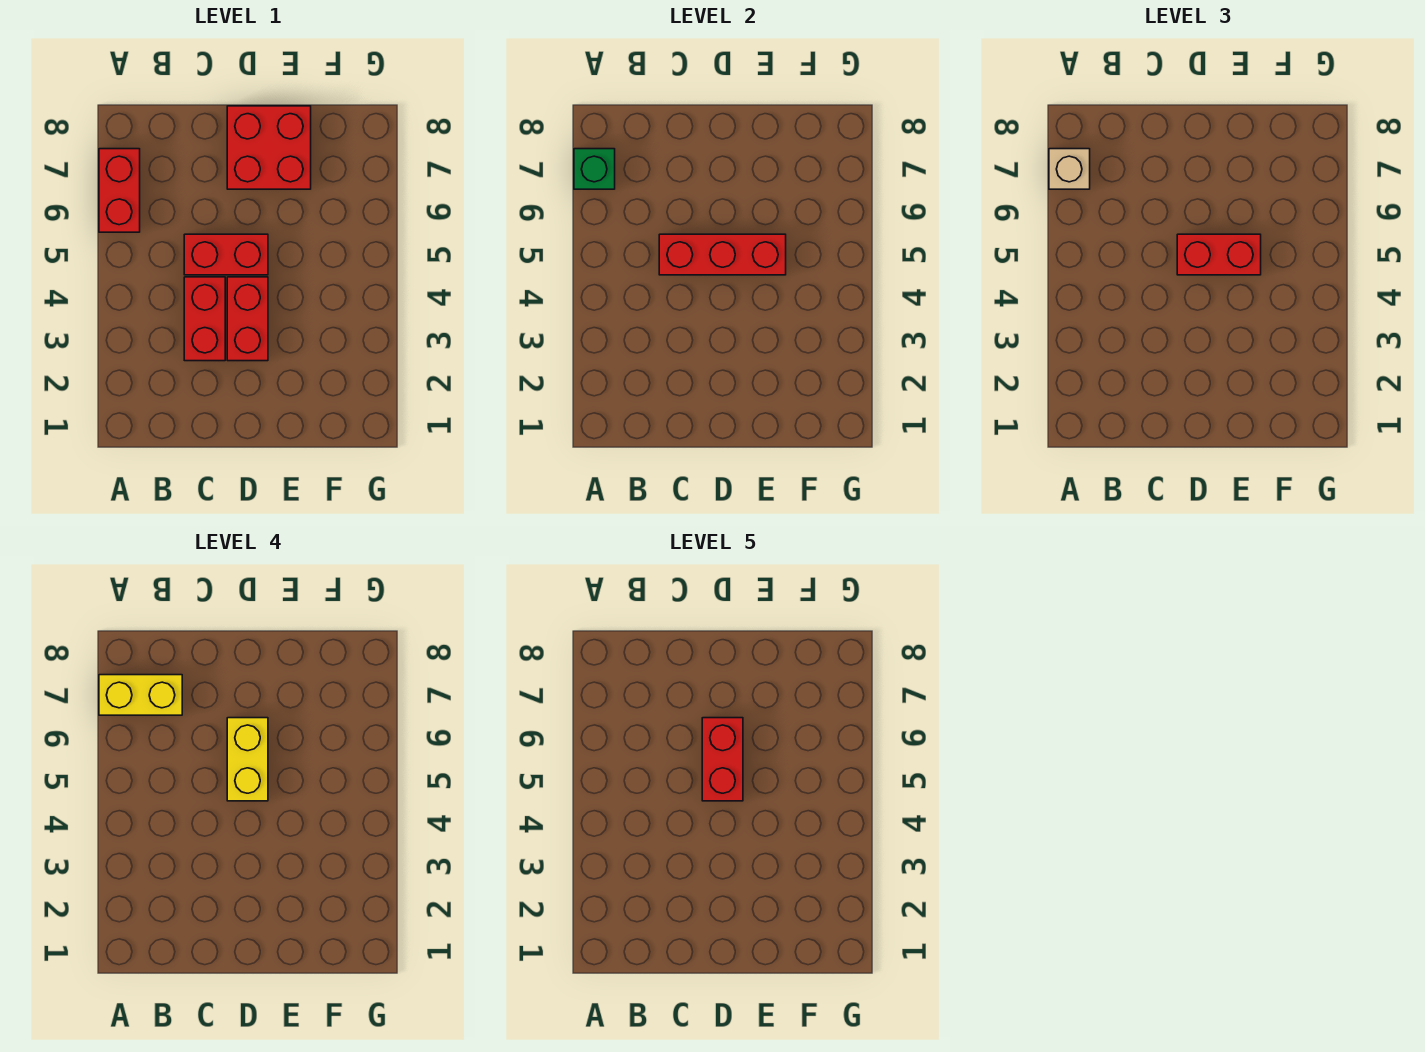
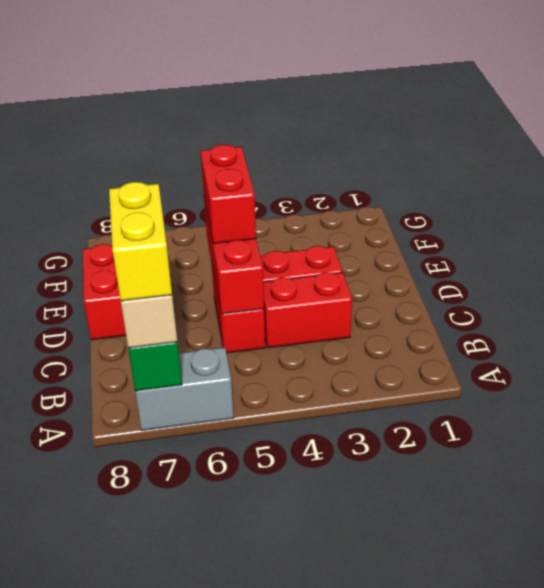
red brick A6:A7 level 1 -> grey brick A6:A7 level 1
yellow brick D5:D6 level 4 -> none
red brick D5:D6 level 5 -> none

